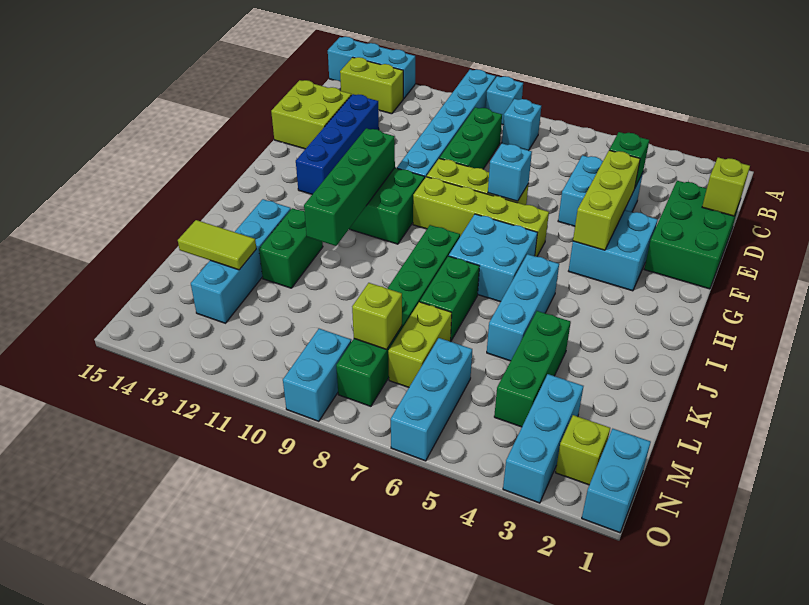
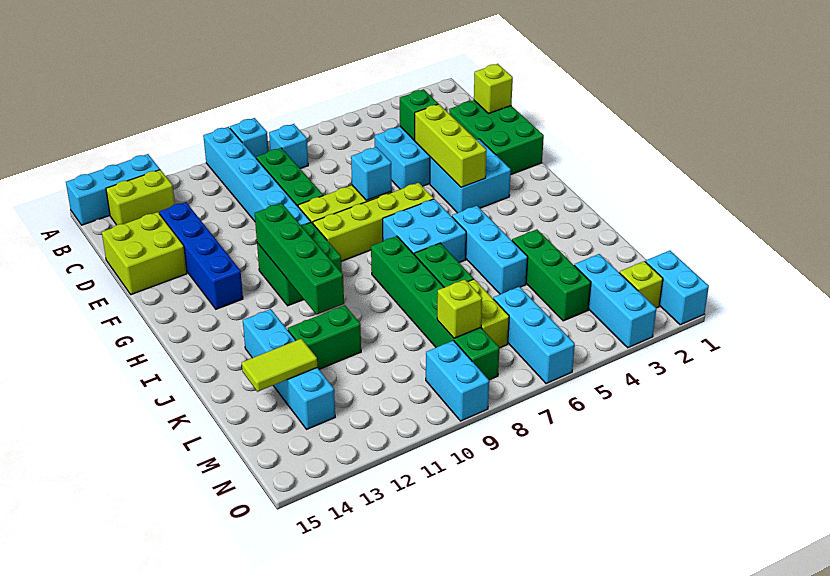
green brick J12:K12 level 1 -> green brick K11:K12 level 1

